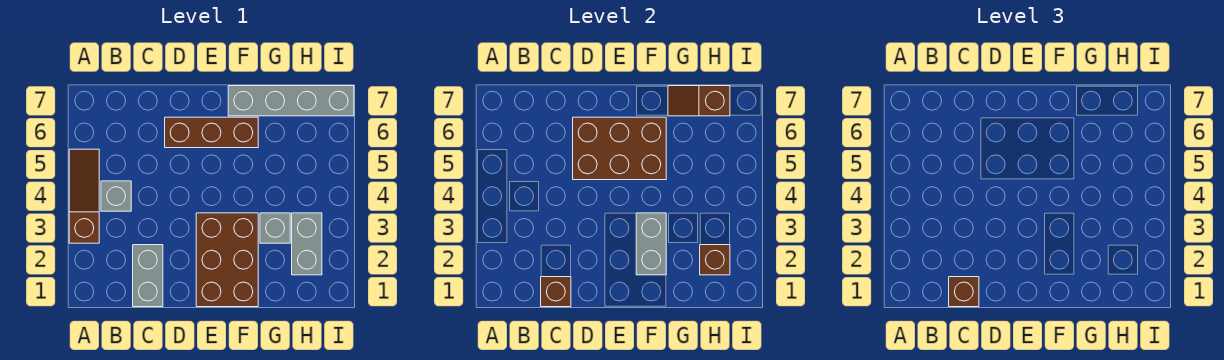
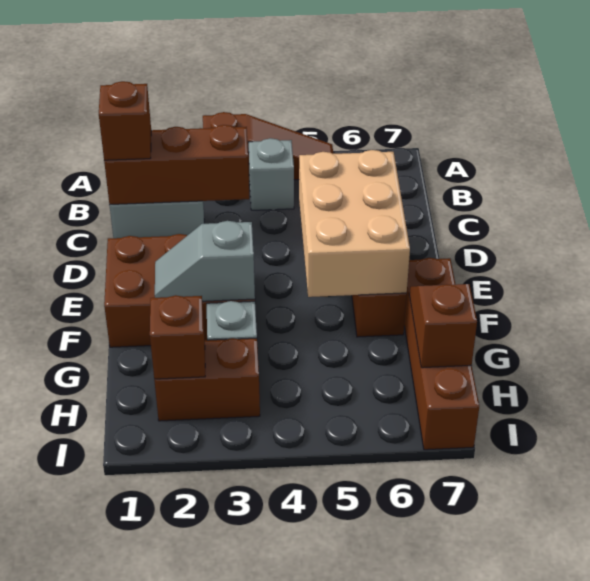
brown brick C1 level 2 -> brown brick C1:C3 level 2
brown brick D5:F6 level 2 -> tan brick D5:F6 level 2
grey brick F2:F3 level 2 -> grey slope F2:F3 level 2 top 3
grey brick F7:I7 level 1 -> brown brick F7:I7 level 1
grey brick H2:H3 level 1 -> brown brick H2:H3 level 1

